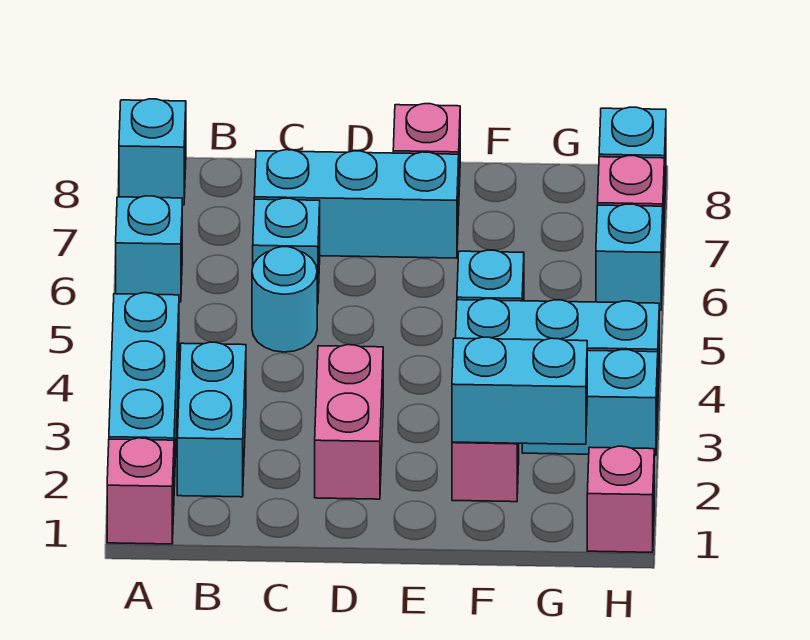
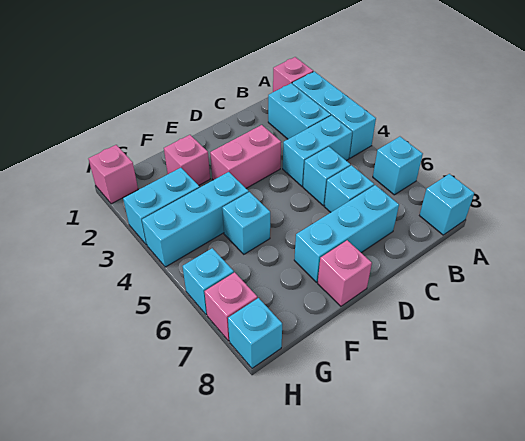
cyan round brick C5 level 1 -> cyan brick C5 level 1
pink brick D2:D3 level 1 -> pink brick D3:E3 level 1
cyan brick F2:G2 level 2 -> cyan brick B4:C4 level 1

